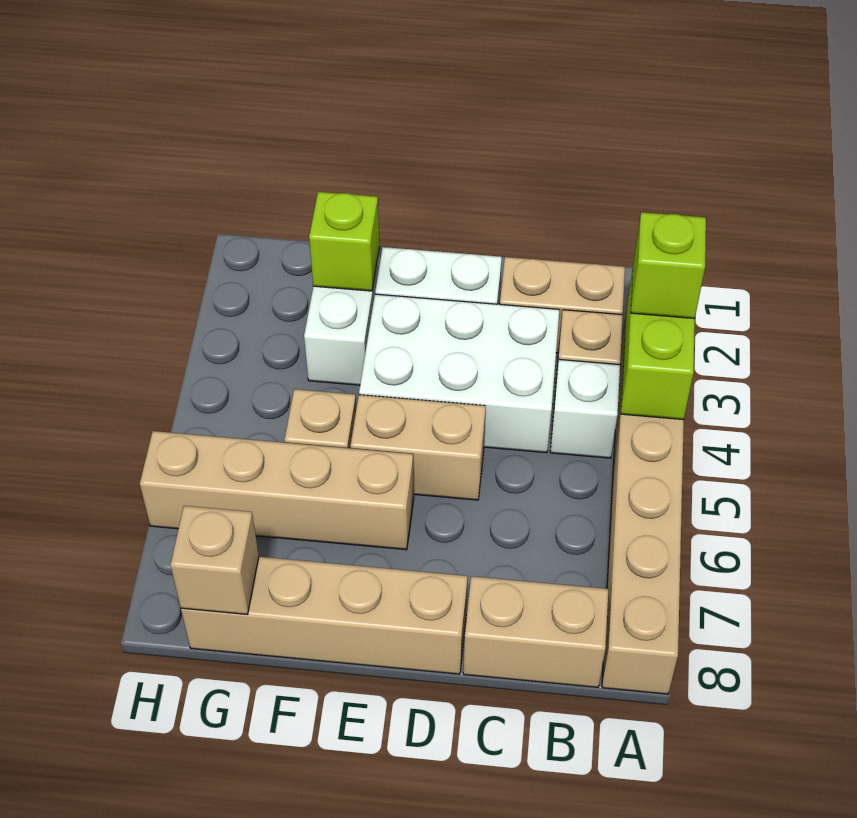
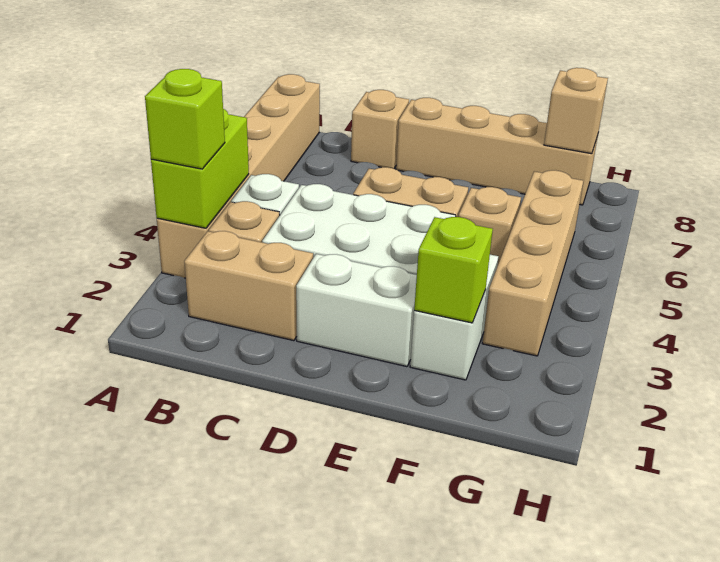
tan brick B8:C8 level 1 -> tan brick C8 level 1
tan brick E6:H6 level 1 -> tan brick G3:G6 level 1

